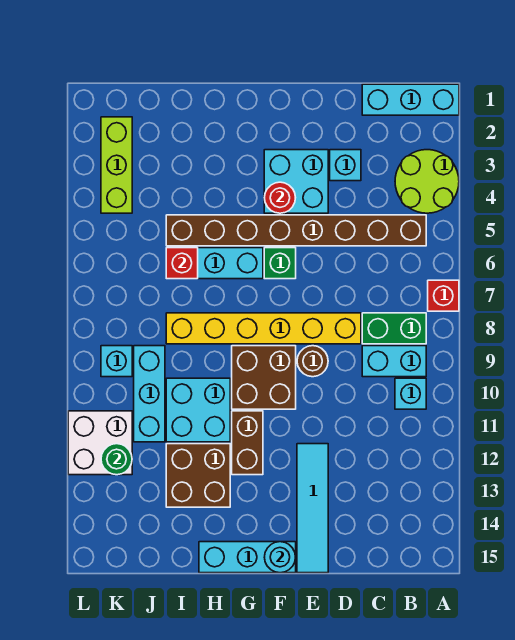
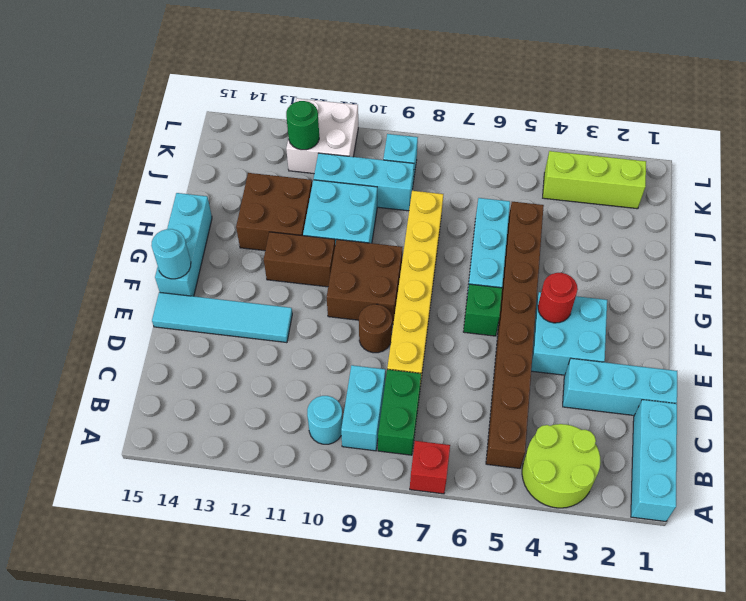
cyan brick B10 level 1 -> cyan round brick B10 level 1
cyan brick D3 level 1 -> cyan brick D1:D3 level 1
red brick I6 level 2 -> none

